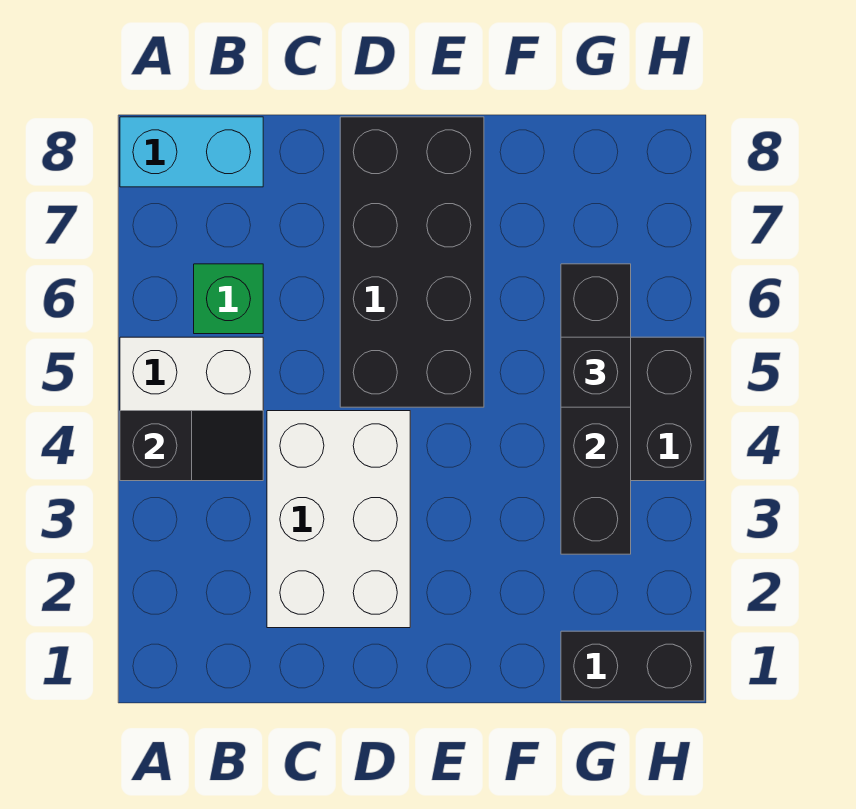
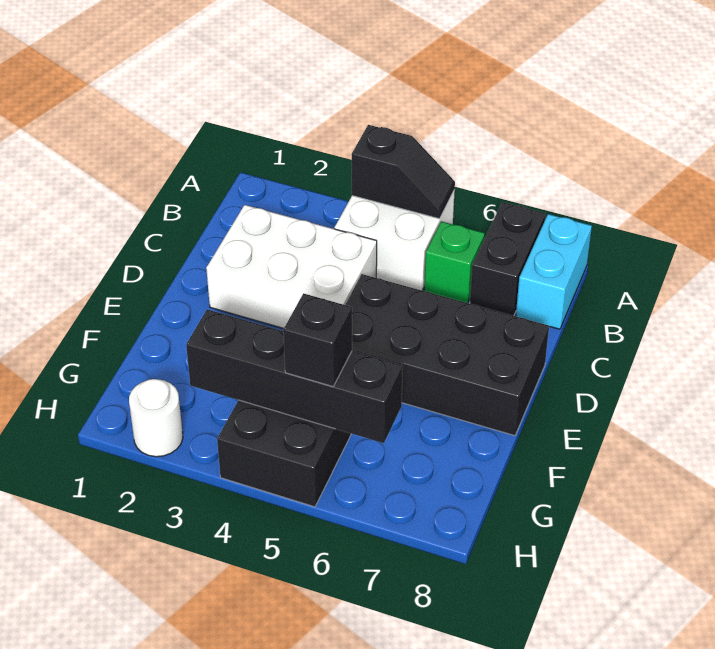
black slope A4:B4 level 2 top A -> black slope A4:A5 level 2 top 4
black brick G1:H1 level 1 -> black brick A7:B7 level 1
none -> white round brick H2 level 1

